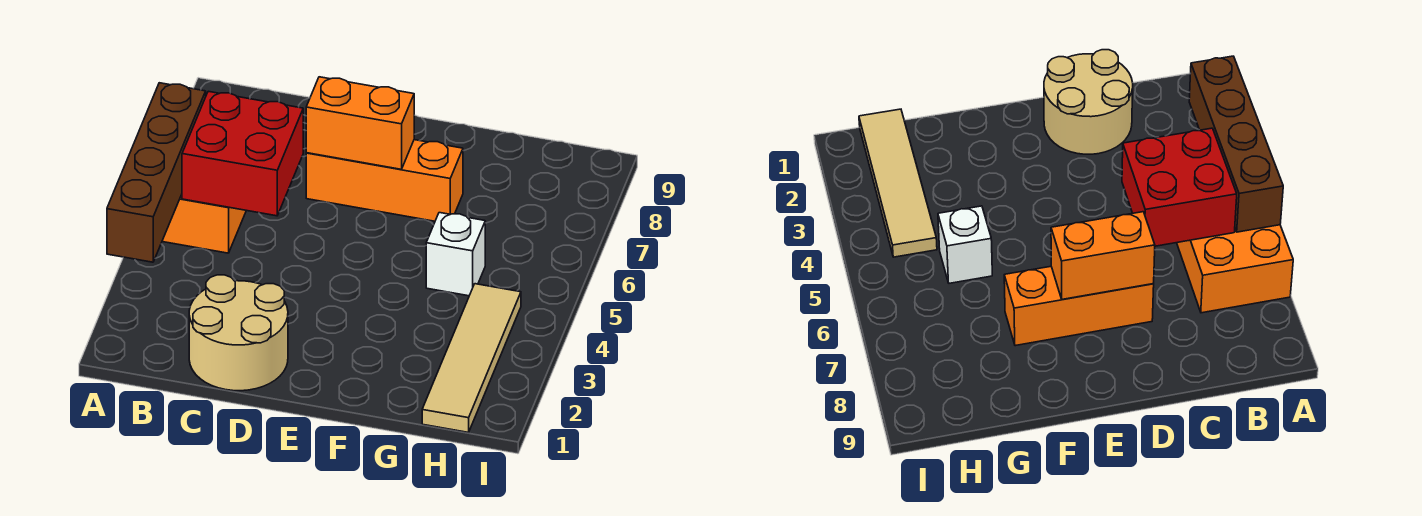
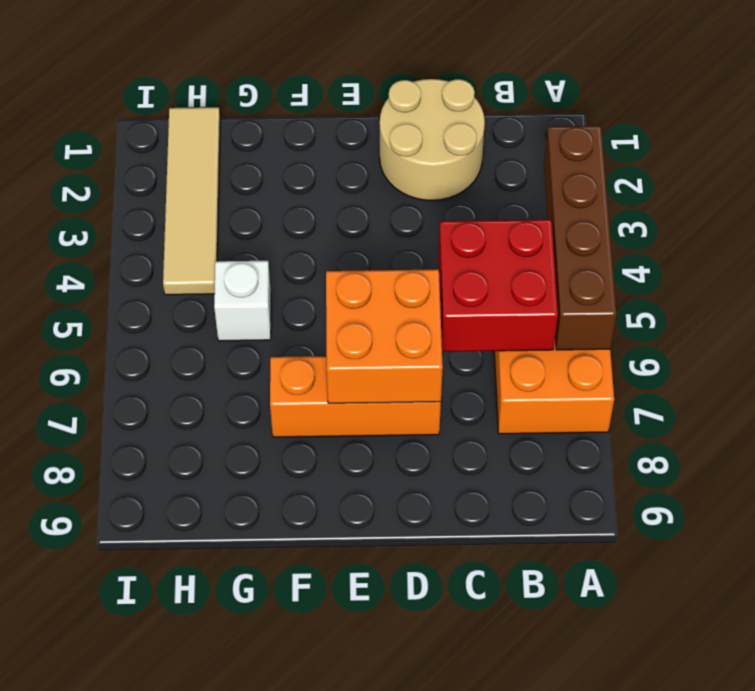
orange brick D7:E7 level 2 -> orange brick D6:E7 level 2

